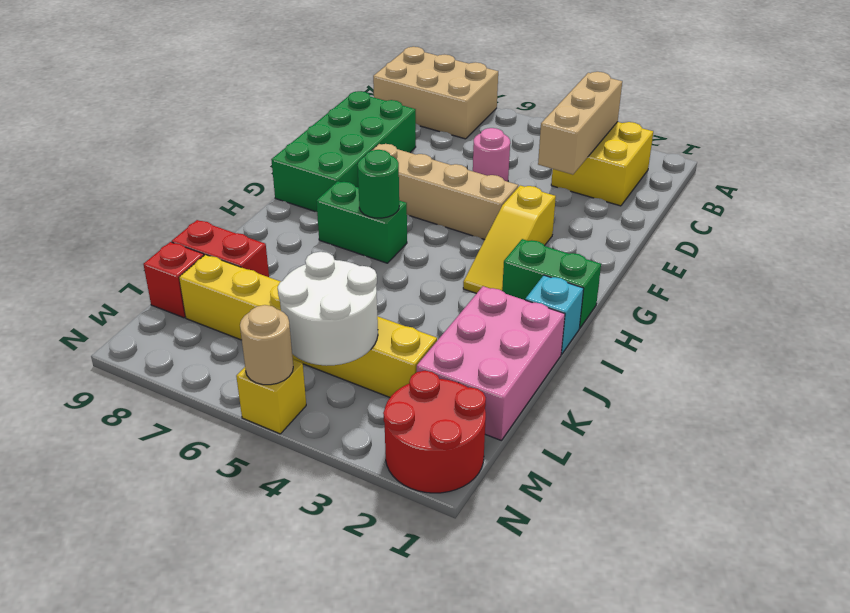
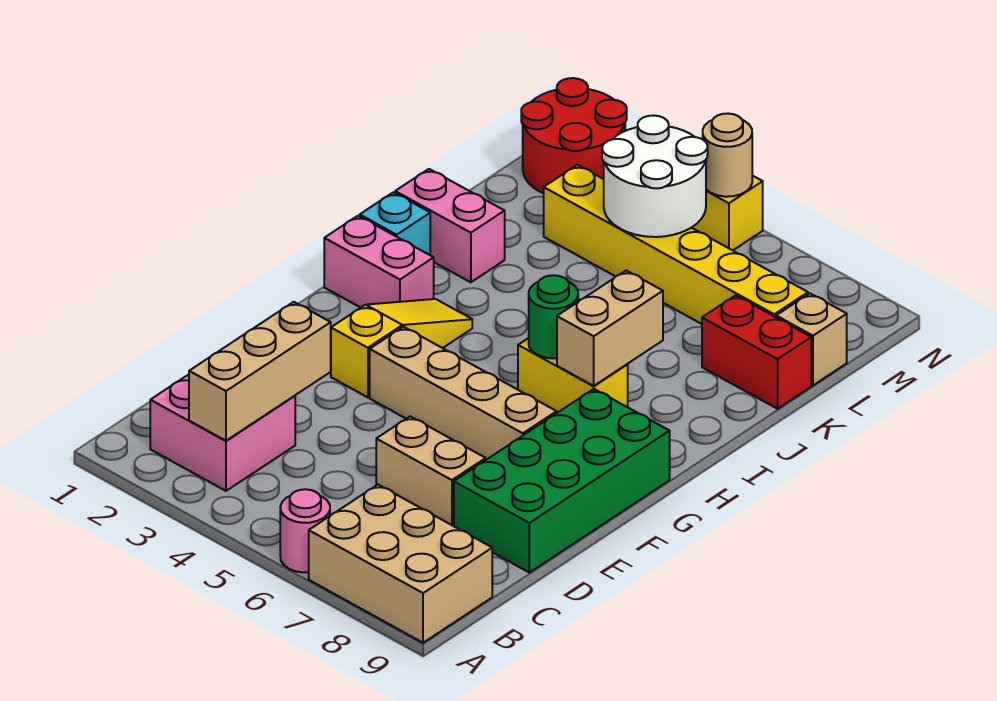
yellow brick B2:C3 level 1 -> pink brick B2:C3 level 1
pink round brick D5 level 1 -> pink round brick A6 level 1
none -> tan brick D6:D7 level 1
green brick H1:H2 level 1 -> pink brick H1:H2 level 1
green brick H6:H7 level 1 -> yellow brick H6:H7 level 1
none -> tan brick H7:I7 level 2
pink brick J1:L2 level 1 -> pink brick J1:J2 level 1
red brick L9 level 1 -> tan brick L9 level 1

